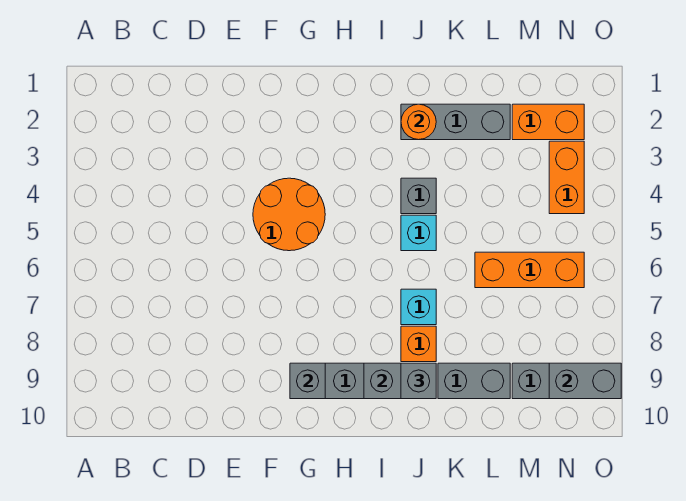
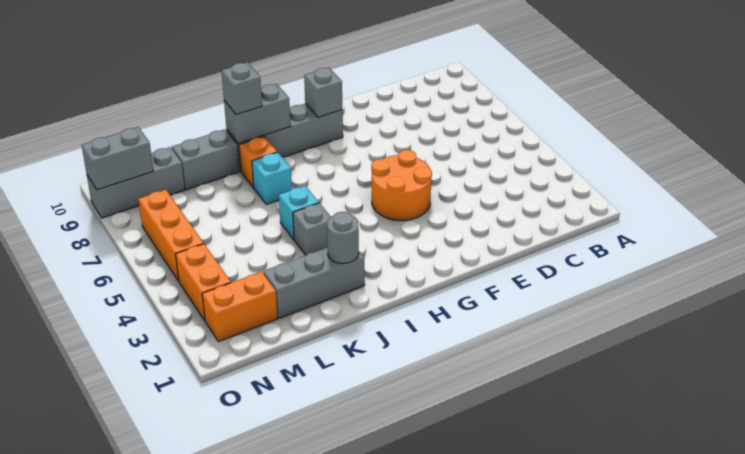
orange round brick J2 level 2 -> grey round brick J2 level 2
orange brick L6:N6 level 1 -> orange brick N5:N7 level 1

